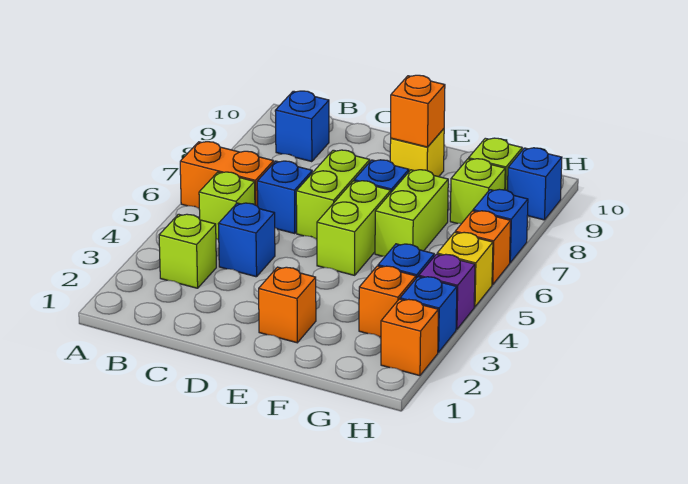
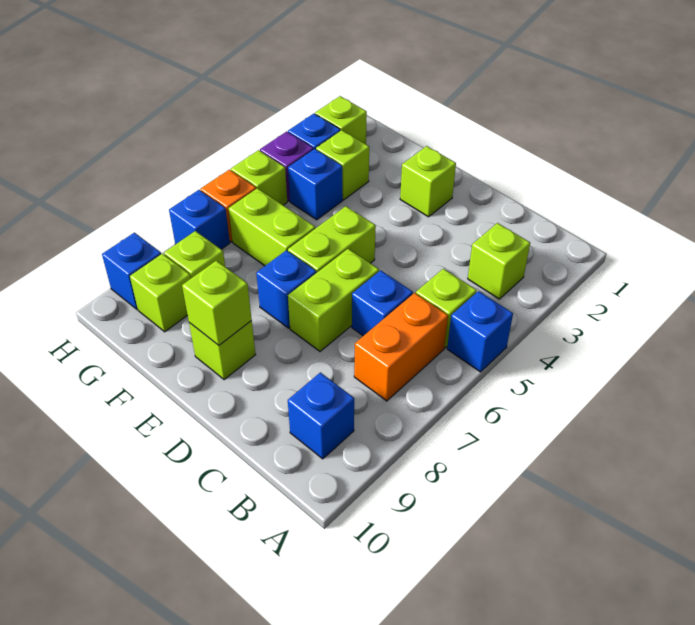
orange brick A6:B6 level 1 -> orange brick B6:B7 level 1
blue brick C4 level 1 -> blue brick A5 level 1
orange brick E2 level 1 -> lime brick E2 level 1
yellow brick E9 level 1 -> lime brick E9 level 1
orange brick E9 level 2 -> lime brick E9 level 2
lime brick F6:F7 level 1 -> lime brick F6:G6 level 1
orange brick G3 level 1 -> lime brick G3 level 1
orange brick H2 level 1 -> lime brick H2 level 1
yellow brick H5 level 1 -> lime brick H5 level 1

